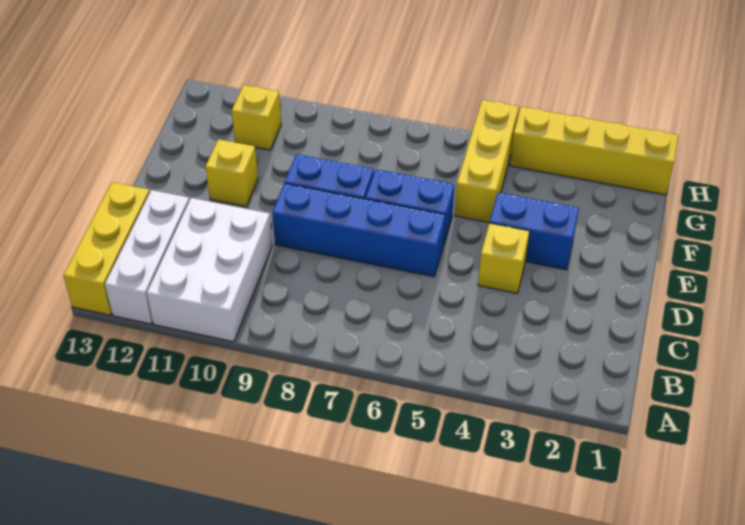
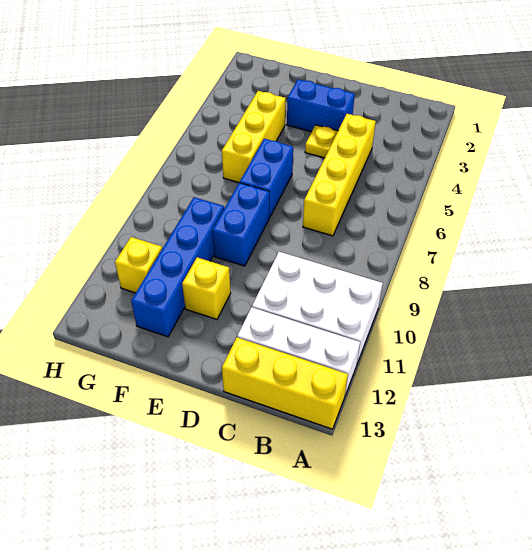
yellow brick D4 level 1 -> yellow plate D4 level 1
blue brick D6:D9 level 1 -> blue brick F9:F12 level 1
blue brick E3:E4 level 1 -> blue brick D3:E3 level 1
yellow brick F5:H5 level 1 -> yellow brick F4:F6 level 1
yellow brick H1:H4 level 1 -> yellow brick C4:C7 level 1

